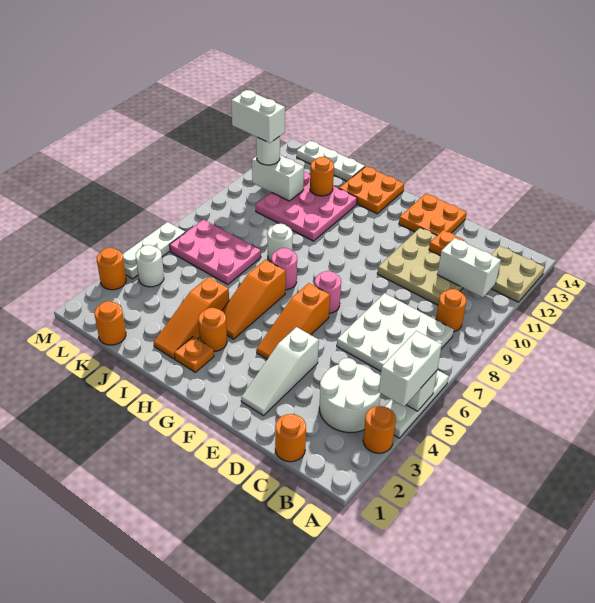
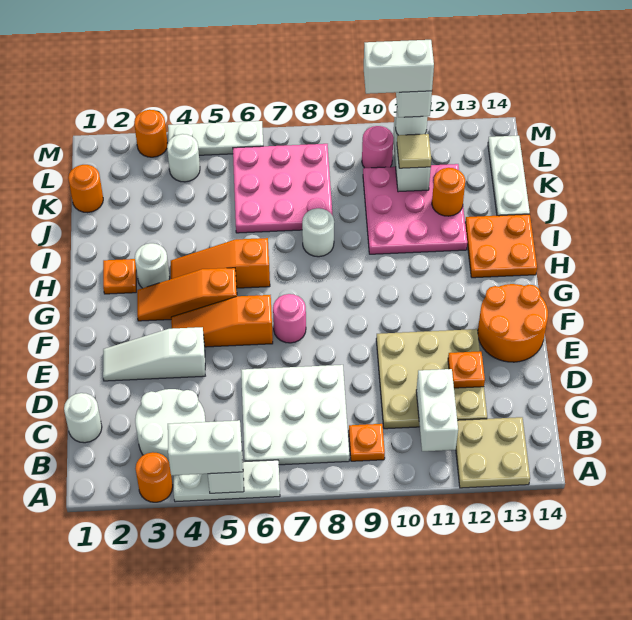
orange round brick B9 level 1 -> orange plate B9 level 1
orange round brick C1 level 1 -> white round brick C1 level 1
orange plate E13:F14 level 1 -> orange round brick E13:F14 level 1
orange round brick H3 level 1 -> white round brick H3 level 1
pink round brick H7 level 1 -> pink round brick L10 level 1
orange slope I2:I4 level 1 top 4 -> orange slope G3:G5 level 1 top 5
pink plate J6:L7 level 1 -> pink plate J6:L8 level 1
none -> tan tile K11 level 3
none -> white brick L10:L11 level 5

